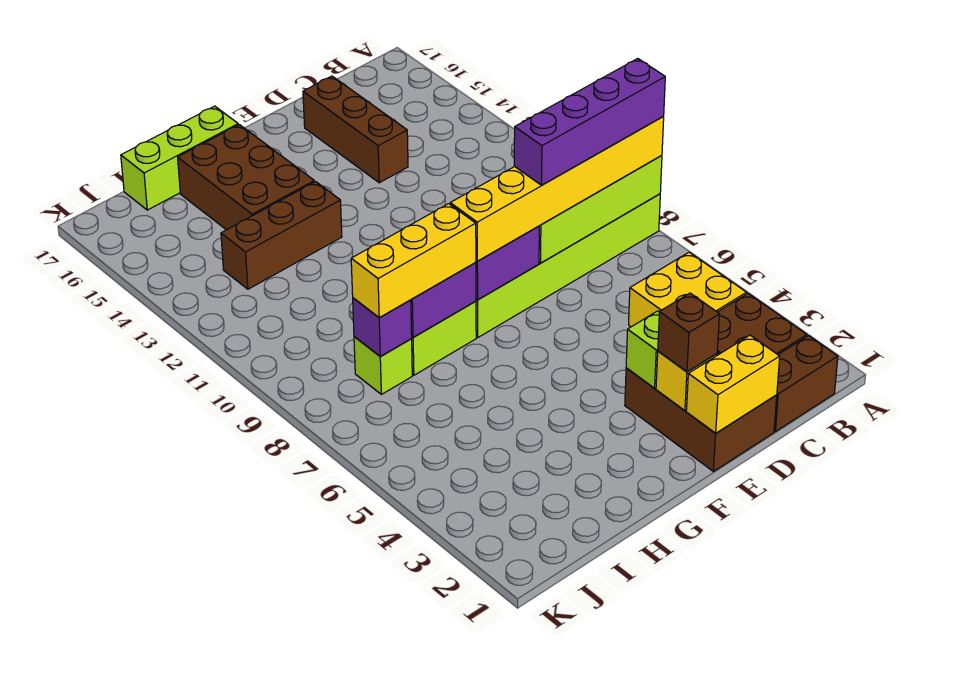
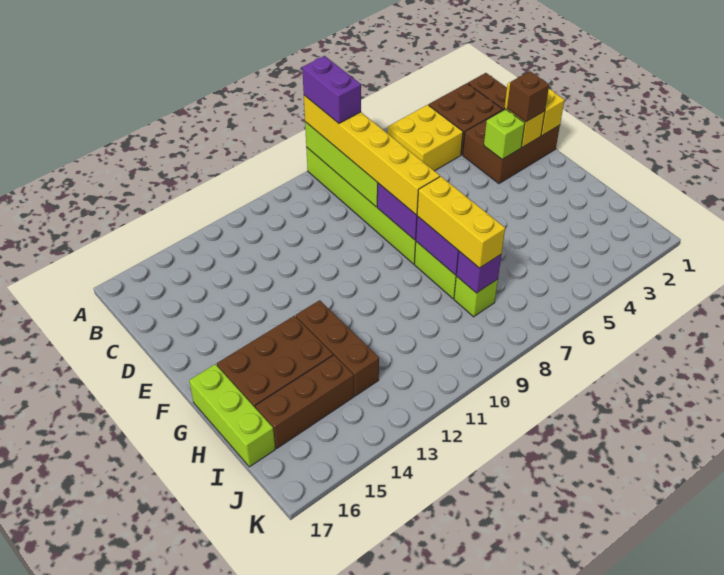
purple brick A8:D8 level 4 -> purple brick A8:B8 level 4
brown brick D14:D16 level 1 -> brown brick I14:I16 level 1

